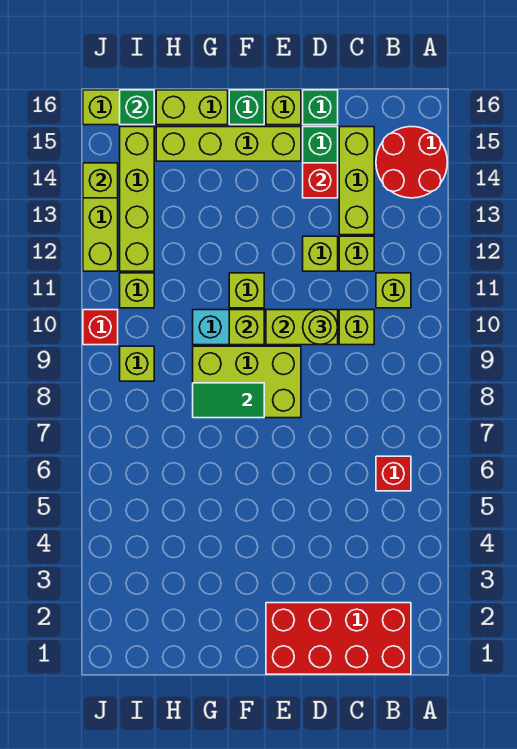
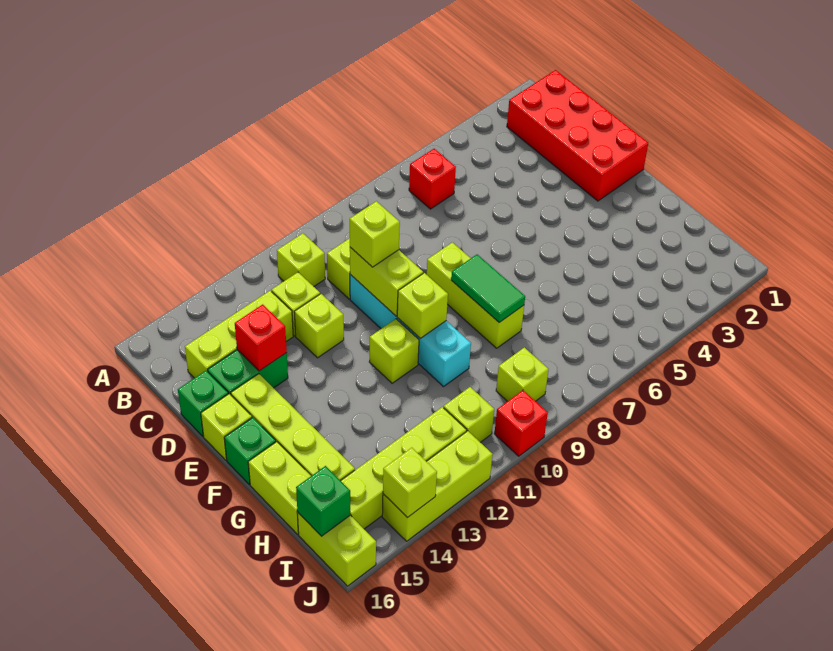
red round brick A14:B15 level 1 -> none
lime round brick D10 level 3 -> lime brick D10 level 3
lime brick E8:G9 level 1 -> lime brick E8:G8 level 1

